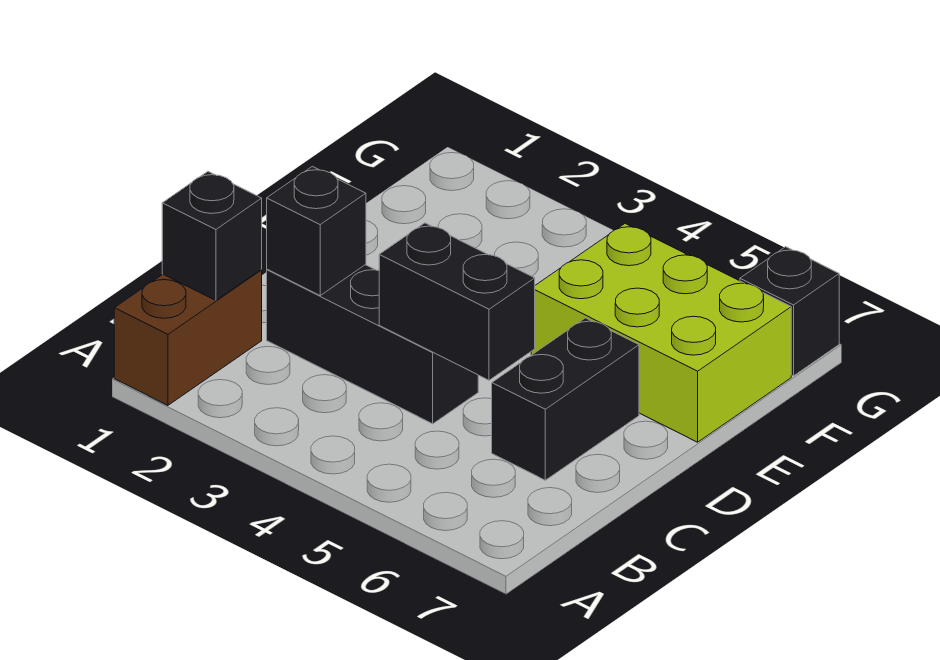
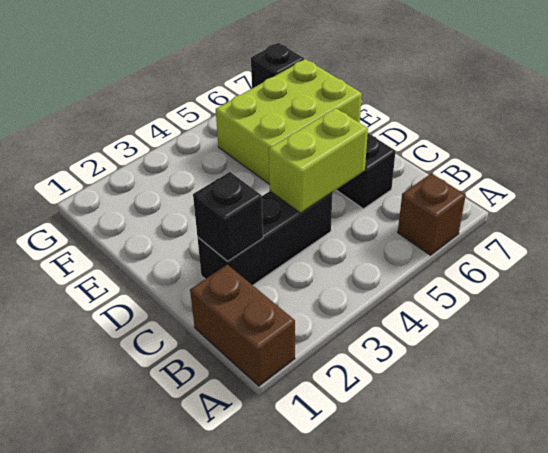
none -> brown brick A6 level 1
black brick B1 level 2 -> none
black brick C4:C5 level 2 -> lime brick C4:C5 level 2

